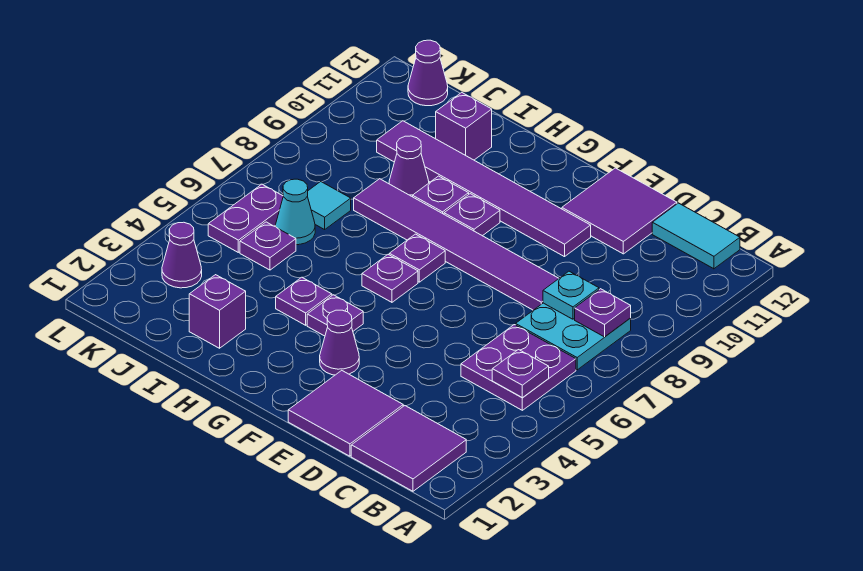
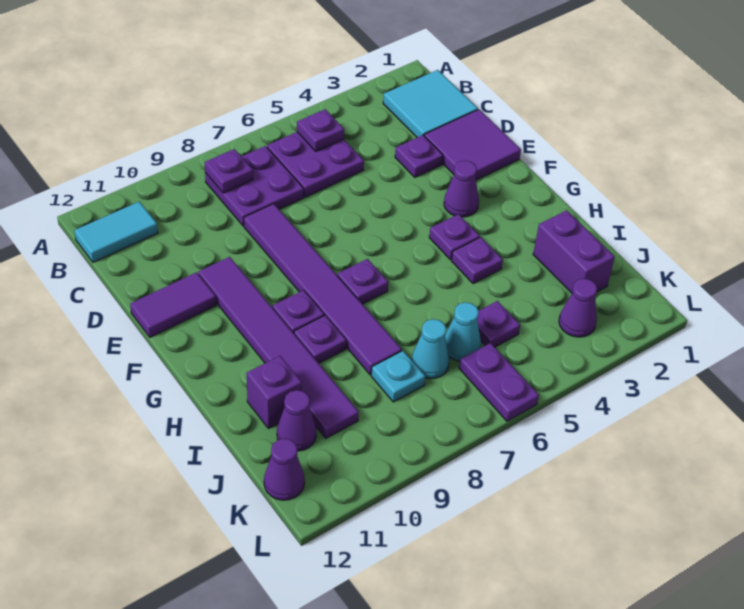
purple tile B1:C2 level 1 -> cyan tile B1:C2 level 1
cyan plate B7:C8 level 1 -> purple plate B7:C8 level 1
cyan tile B12:C12 level 1 -> cyan tile B11:B12 level 1
cyan plate C8 level 2 -> cyan plate J8 level 1
purple tile D11:E12 level 1 -> purple tile E11:E12 level 1
purple plate G6 level 1 -> purple plate D3 level 1
purple brick I2 level 1 -> purple brick I2:J2 level 1
purple cone I9 level 1 -> purple cone J11 level 1
cyan tile J7 level 1 -> cyan cone J7 level 1
purple plate K5:K6 level 1 -> purple plate K6:L6 level 1

